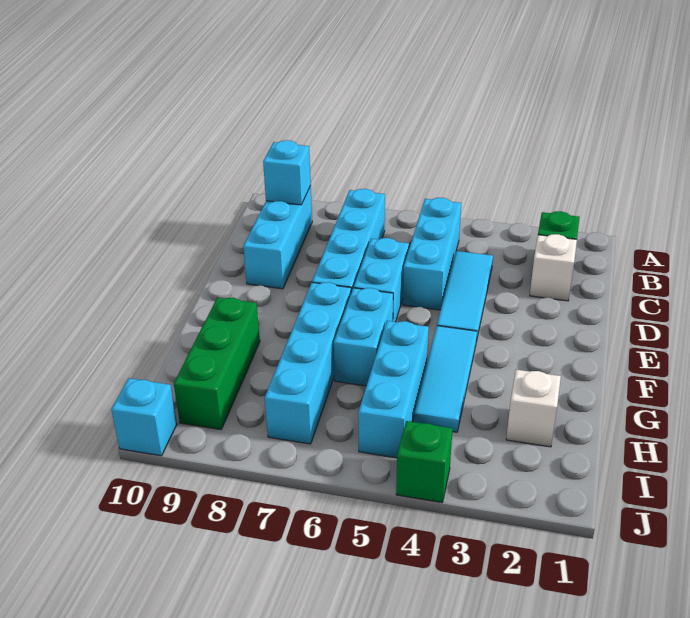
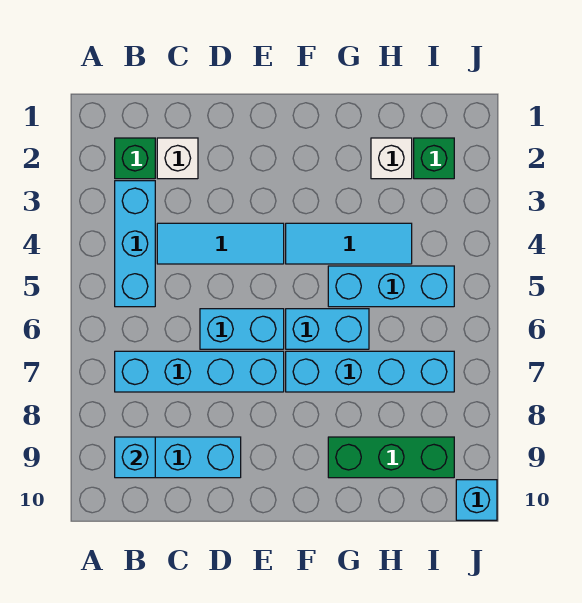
cyan brick B5:D5 level 1 -> cyan brick B3:B5 level 1
green brick J4 level 1 -> green brick I2 level 1

